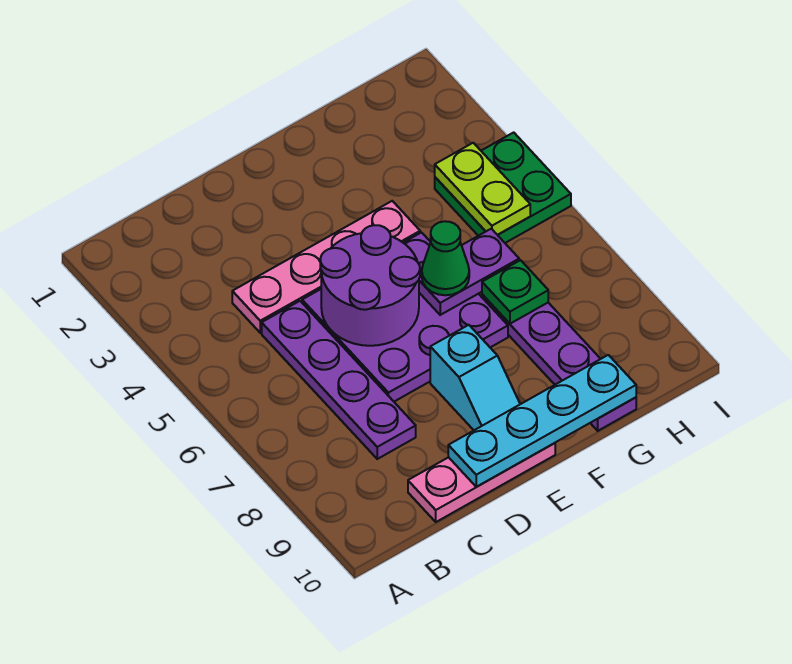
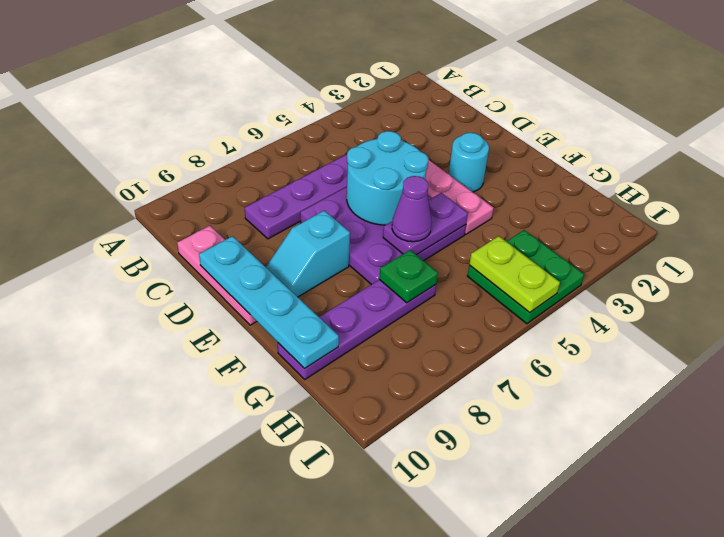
purple round brick D5:E6 level 2 -> cyan round brick D5:E6 level 2
none -> cyan round brick E3 level 1
purple plate F6:G6 level 2 -> purple plate F5:F6 level 2
green cone F6 level 3 -> purple cone F6 level 3
lime plate H4:H5 level 2 -> lime plate H5:I5 level 2

